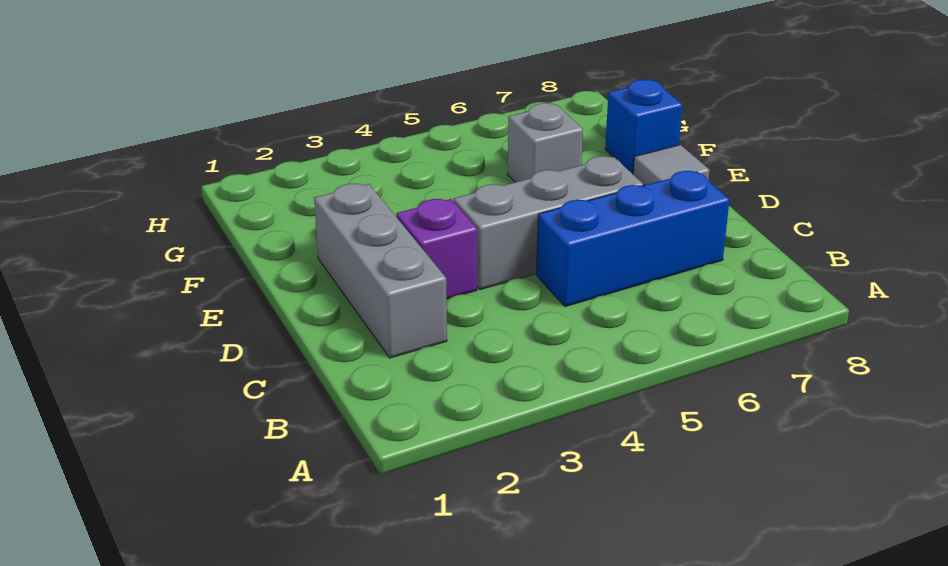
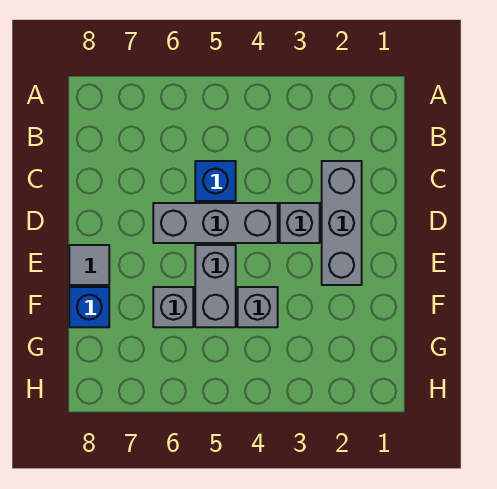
blue brick C5:C7 level 1 -> blue brick C5 level 1
purple brick D3 level 1 -> grey brick D3 level 1
none -> grey brick E5:F5 level 1
none -> grey brick F4 level 1

